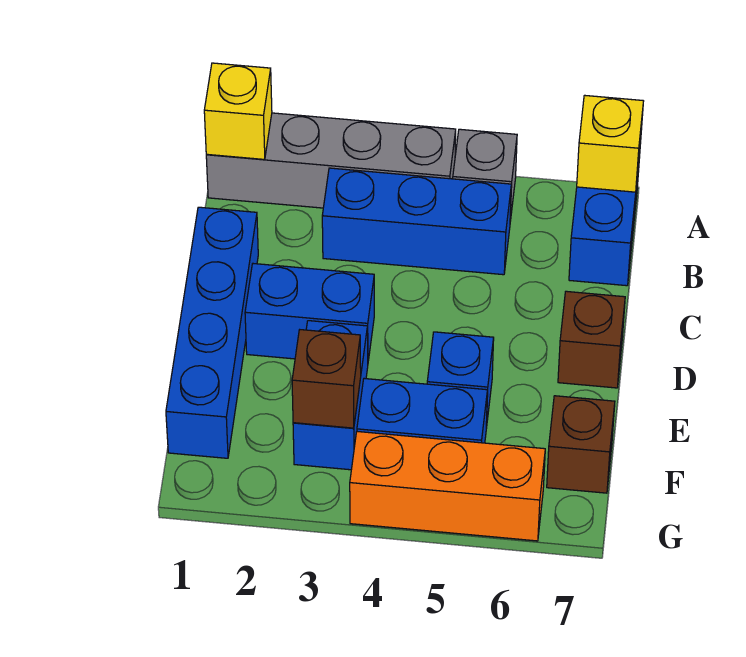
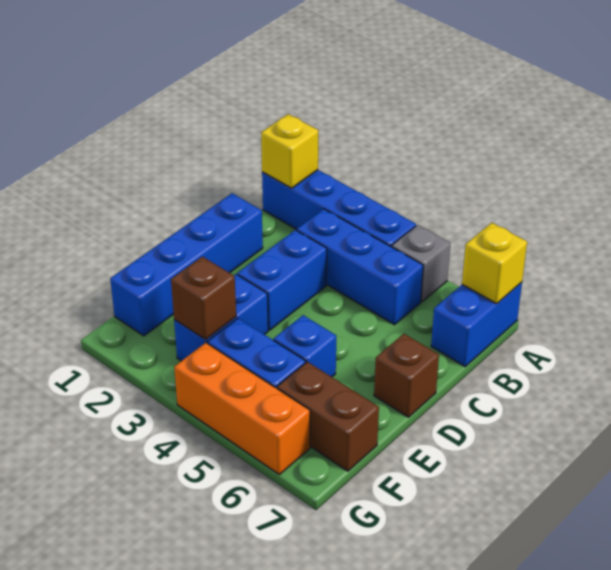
grey brick A1:A4 level 1 -> blue brick A1:A4 level 1
blue brick D2:D3 level 1 -> blue brick C3:D3 level 1
brown brick F7 level 1 -> brown brick F6:F7 level 1

